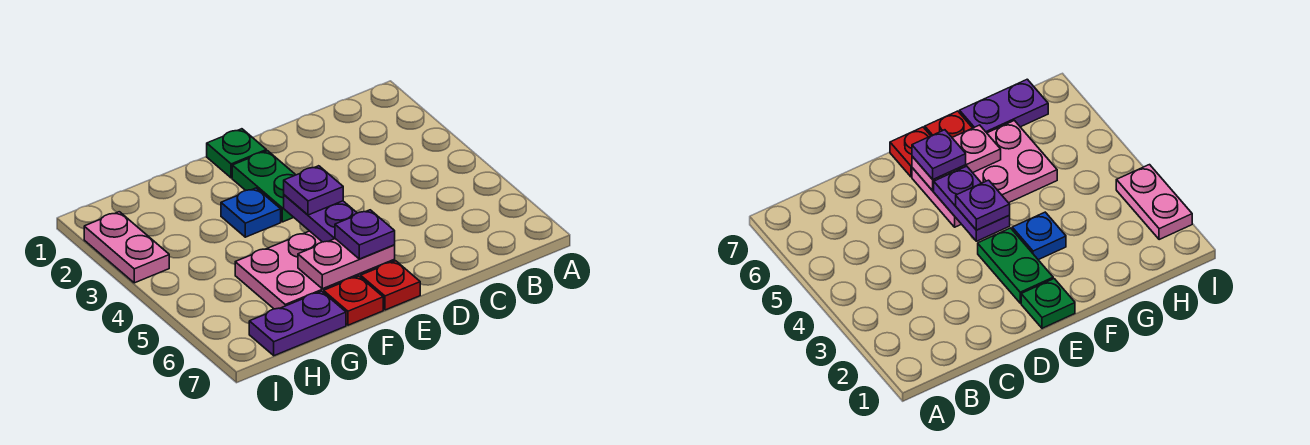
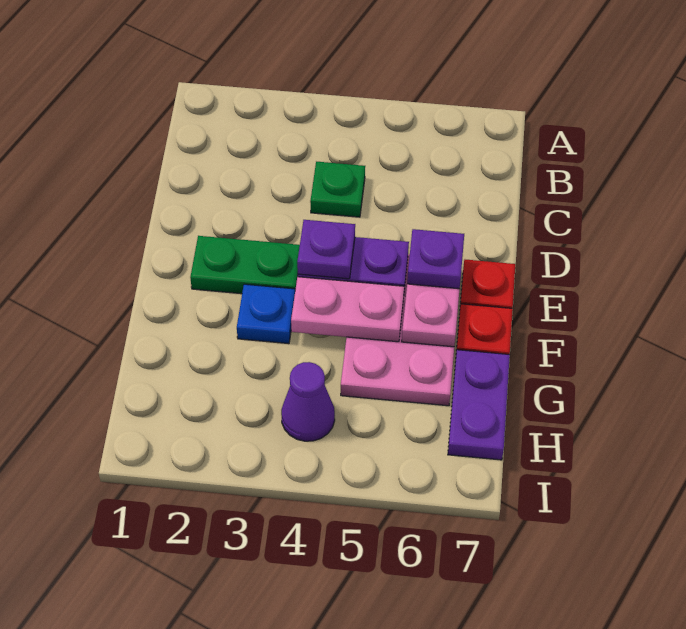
green plate E1 level 1 -> green plate C4 level 1
none -> purple cone H4 level 1
pink plate I2:I3 level 1 -> pink plate F4:F5 level 2

